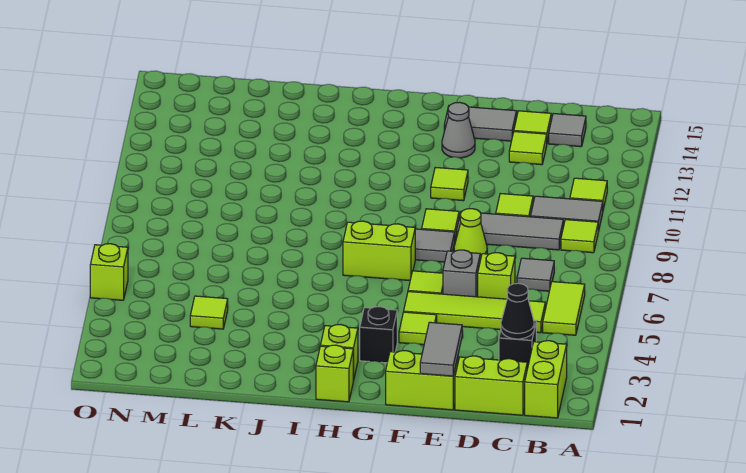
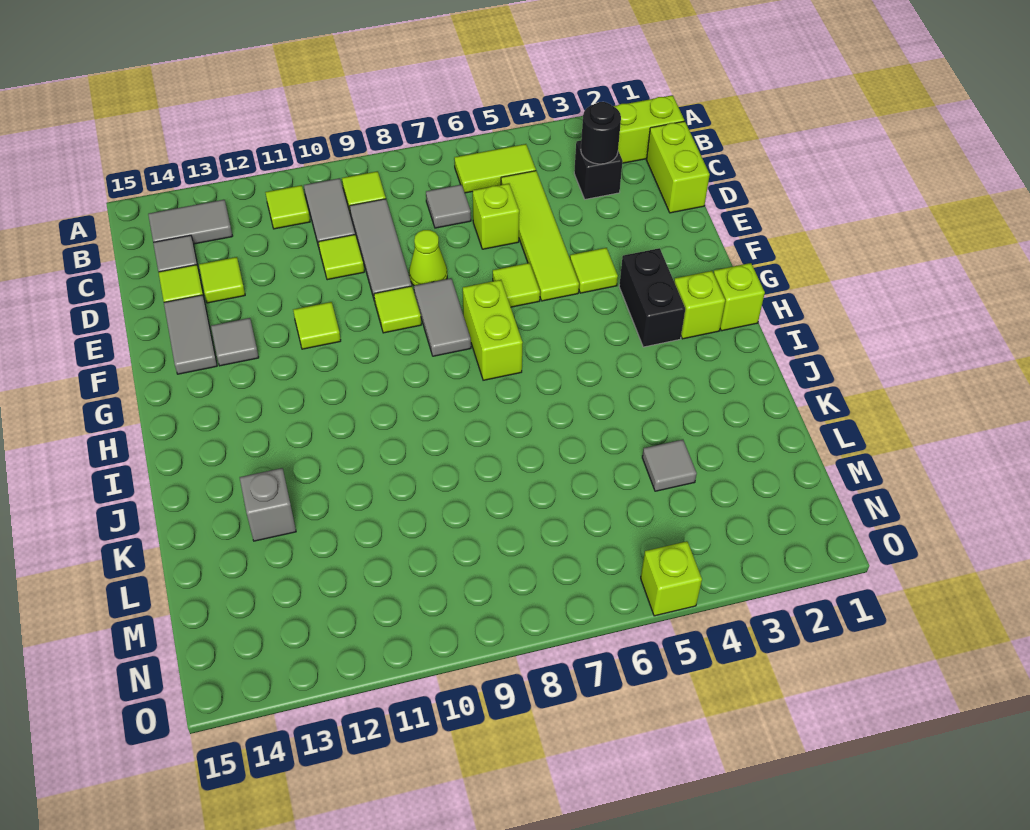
black cone C3 level 2 -> black round brick C3 level 2
lime brick E1:F1 level 1 -> none
grey tile E1:E2 level 2 -> grey tile B13:B14 level 1
grey brick E6 level 1 -> grey brick K13 level 1
grey cone F13 level 1 -> grey tile F13 level 1
black brick G3 level 1 -> black brick G3:H3 level 1
lime tile L4 level 1 -> grey tile L4 level 1

